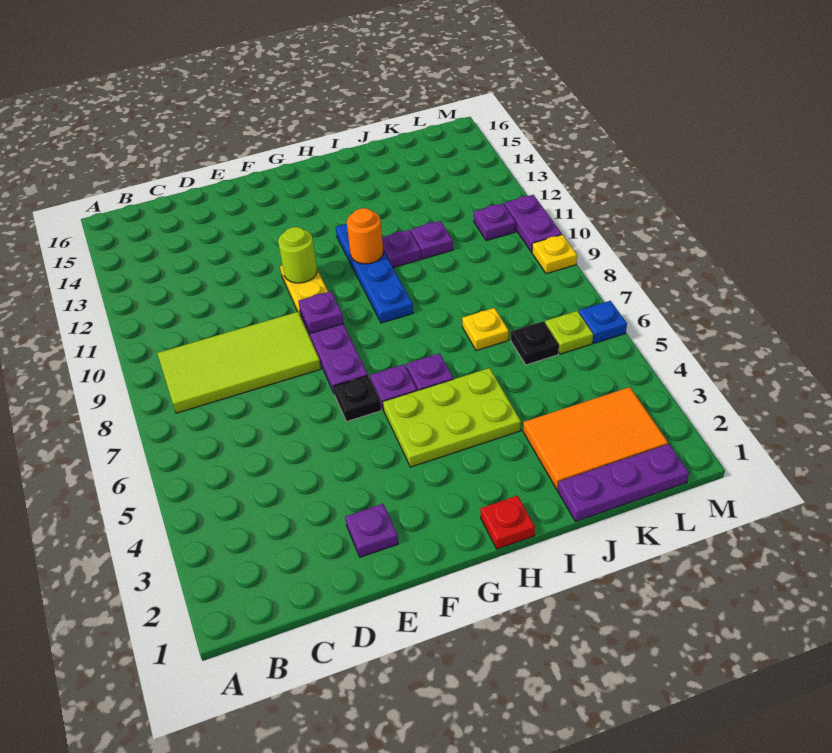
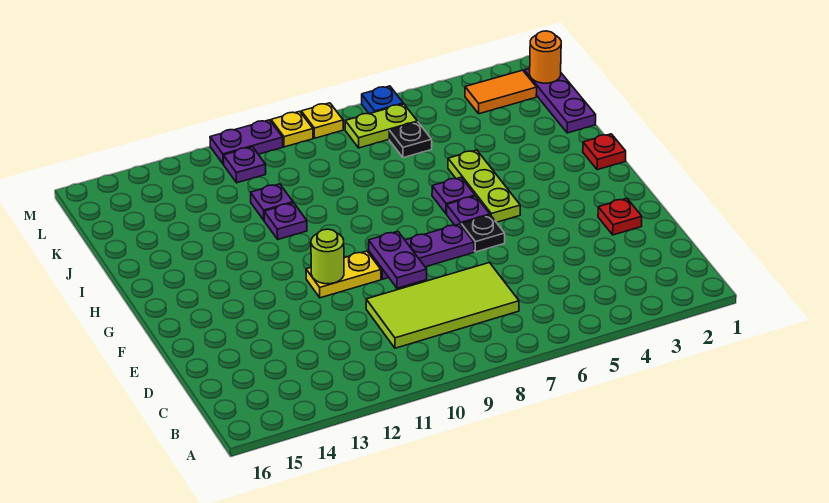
lime tile B8:E9 level 1 -> lime tile C7:D10 level 1
purple plate E2 level 1 -> red plate E2 level 1
purple plate F9 level 2 -> purple plate E9:F9 level 2
lime plate G4:I5 level 1 -> lime plate G5:I5 level 1
blue plate H9:H12 level 1 -> none
orange round brick H11 level 2 -> orange round brick L1 level 2
orange tile J2:L3 level 1 -> orange tile L2:L3 level 1
yellow plate J7 level 1 -> yellow plate M8 level 1
lime plate L6 level 1 -> lime plate L6:L7 level 1

